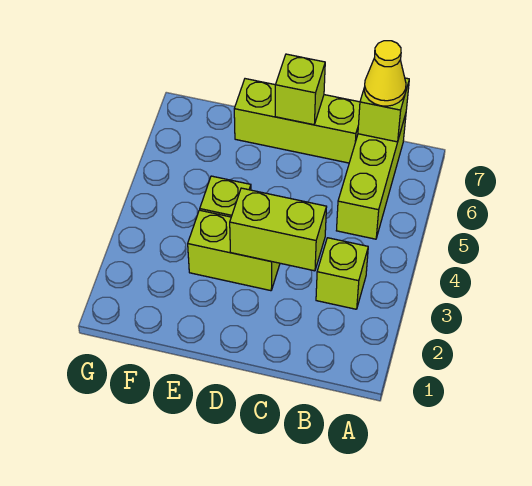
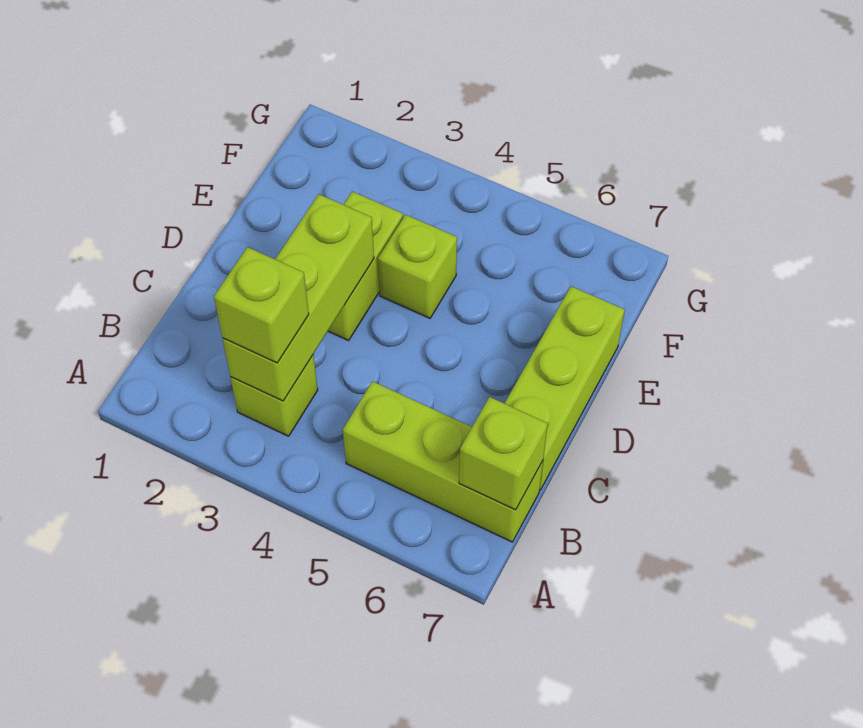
yellow cone B7 level 3 -> none
lime brick C3:D3 level 2 -> lime brick B3:D3 level 2
lime brick D7 level 2 -> lime brick B3 level 3

